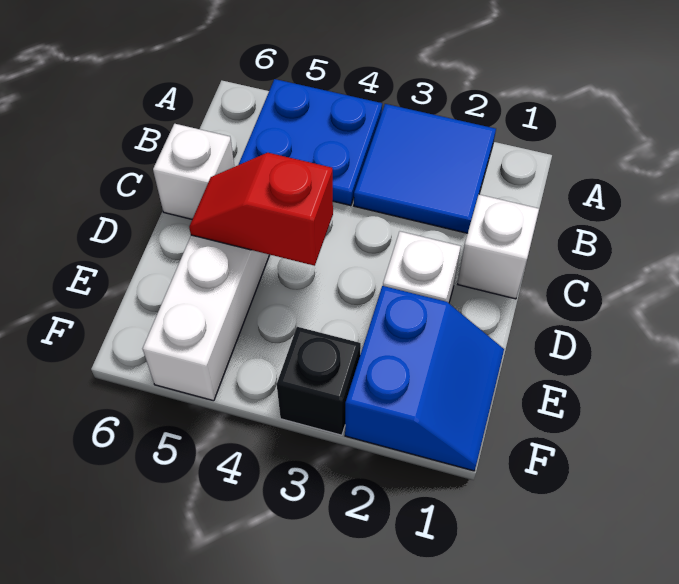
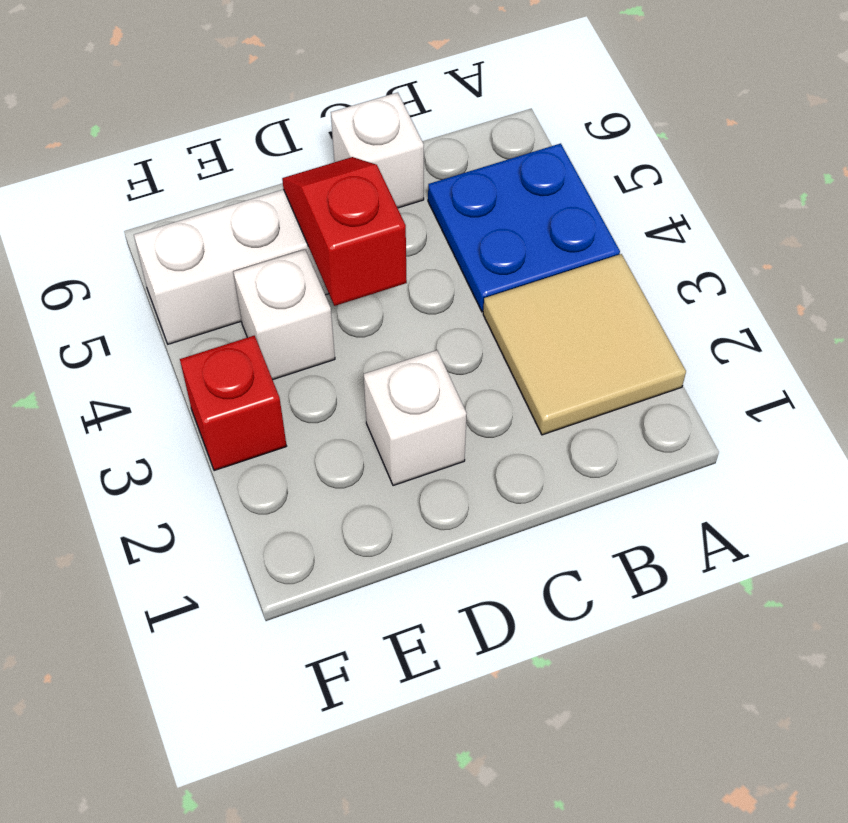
blue tile A2:B3 level 1 -> tan tile A2:B3 level 1
white brick C1 level 1 -> white brick E4 level 1
blue slope E1:F2 level 1 top 2 -> none
black brick F3 level 1 -> red brick F3 level 1

